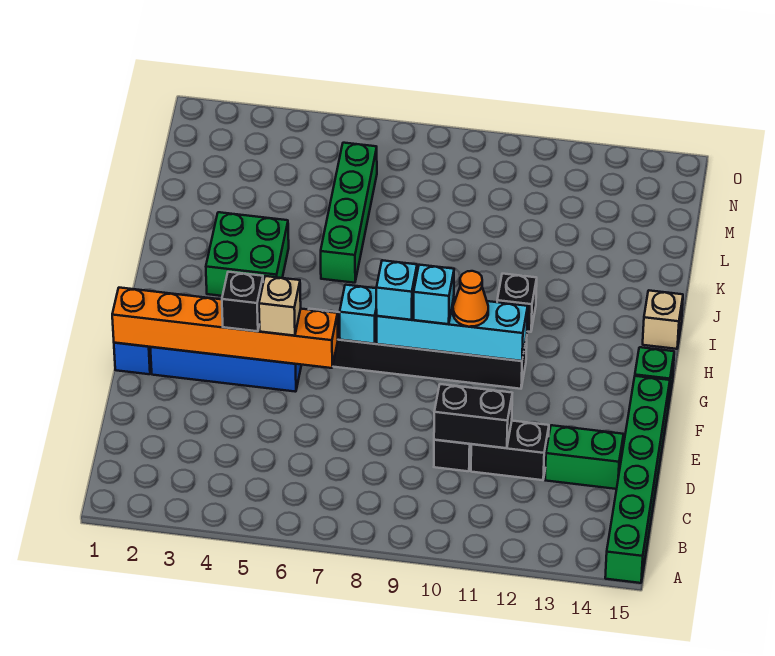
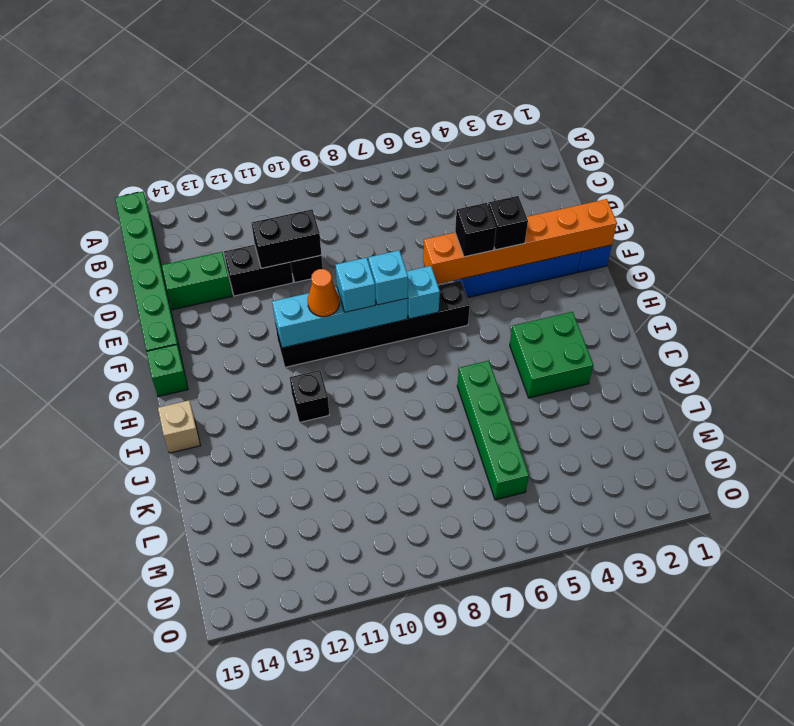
tan brick F5 level 3 -> black brick F5 level 3

